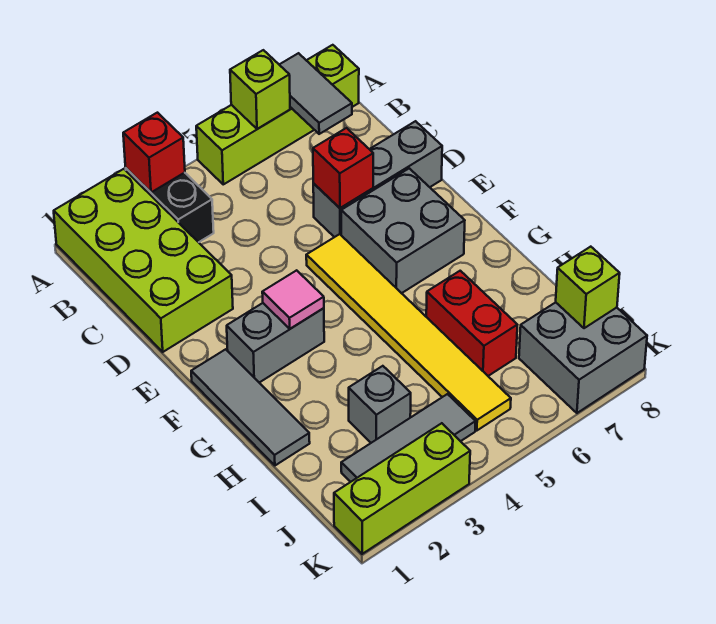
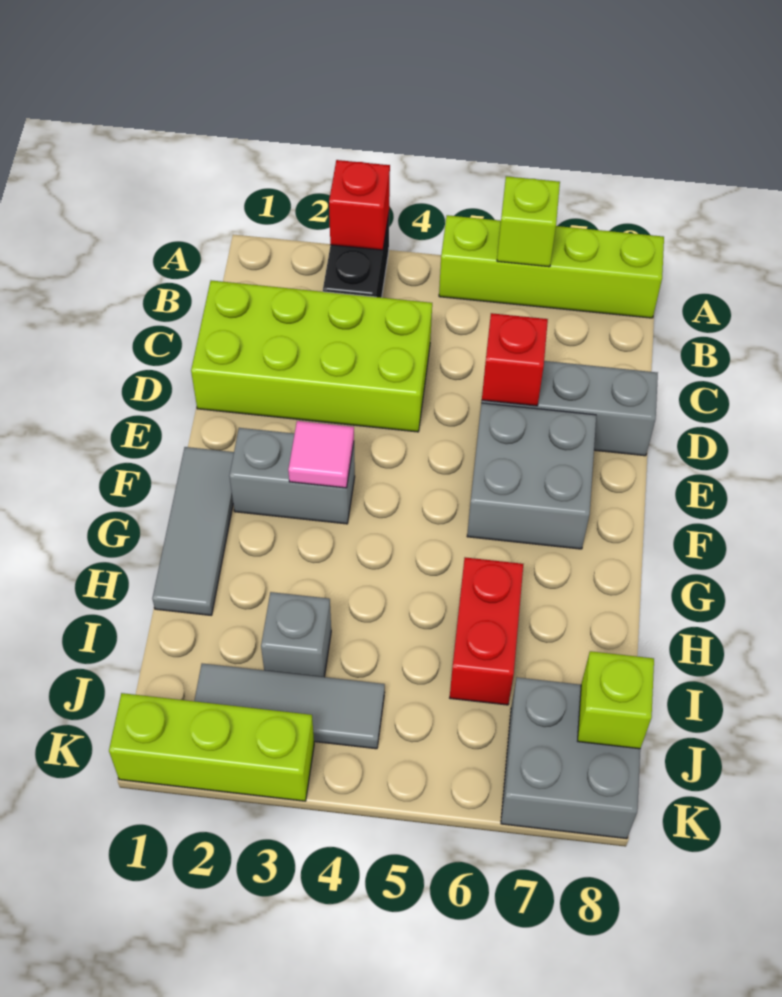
lime brick A1:D2 level 1 -> lime brick C1:D4 level 1
grey tile A7:B7 level 2 -> none
yellow tile E5:J5 level 1 -> none

